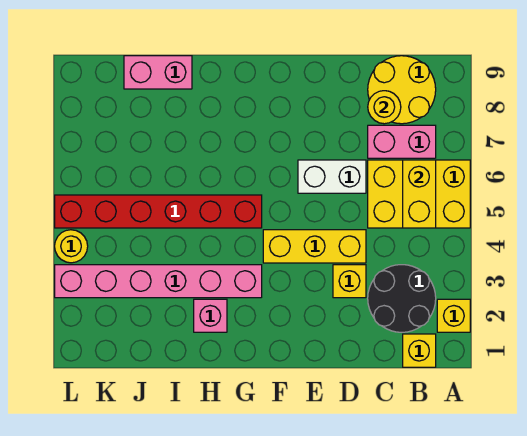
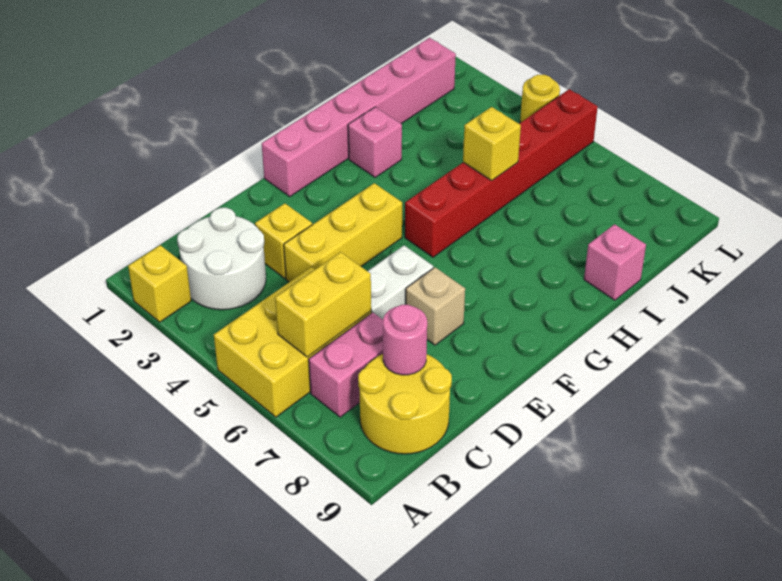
yellow brick B1 level 1 -> yellow brick I5 level 2
black round brick B2:C3 level 1 -> white round brick B2:C3 level 1
yellow brick B5:B6 level 2 -> yellow brick B6:C6 level 2
yellow round brick C8 level 2 -> pink round brick C8 level 2
none -> tan brick E7 level 1
pink brick G3:L3 level 1 -> pink brick F1:K1 level 1
pink brick I9:J9 level 1 -> pink brick I9 level 1

